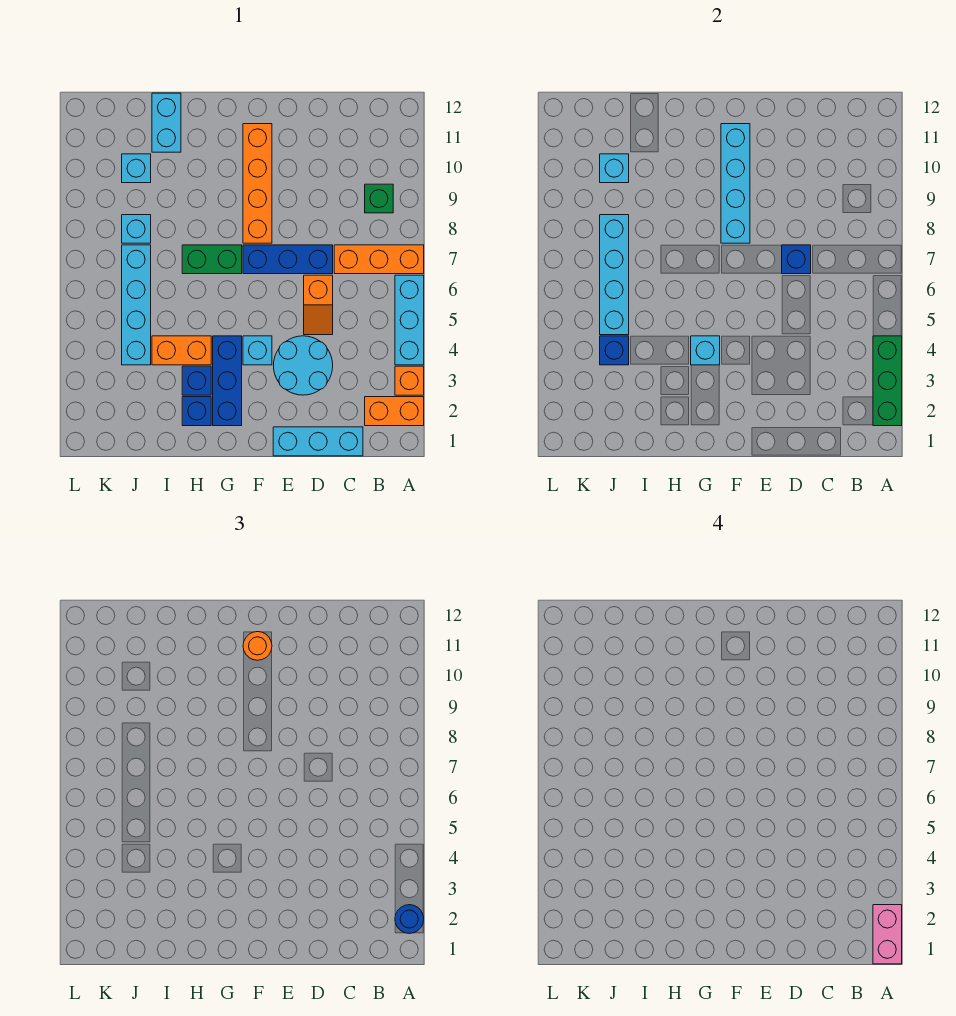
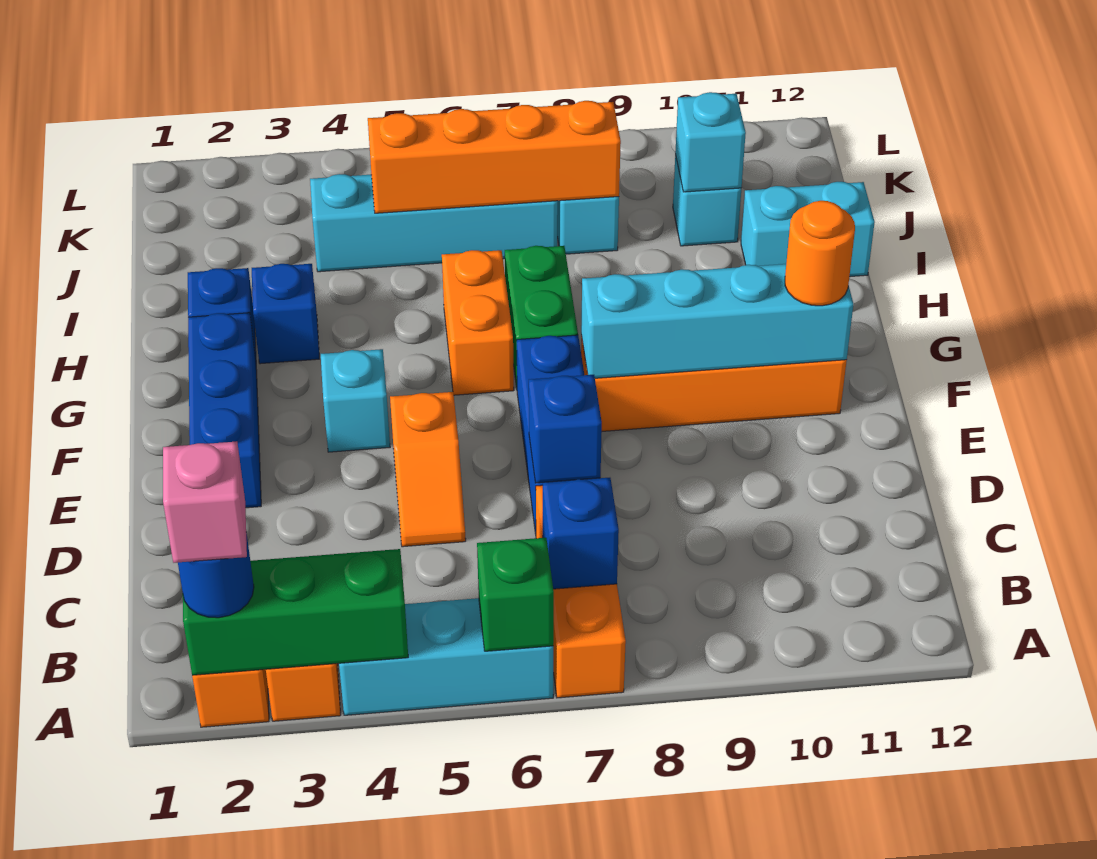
pink brick A1:A2 level 4 -> pink brick A2 level 4
green brick B9 level 1 -> green brick A6 level 2
cyan brick C1:E1 level 1 -> none
cyan round brick D3:E4 level 1 -> none
orange slope D5:D6 level 1 top 6 -> orange slope D5:E5 level 1 top E
blue brick G2:G4 level 1 -> blue brick E2:G2 level 1
cyan brick G4 level 2 -> none
orange brick H4:I4 level 1 -> orange brick G6:H6 level 1
blue brick J4 level 2 -> blue brick B7 level 2
cyan brick J5:J8 level 2 -> orange brick J5:J8 level 2

